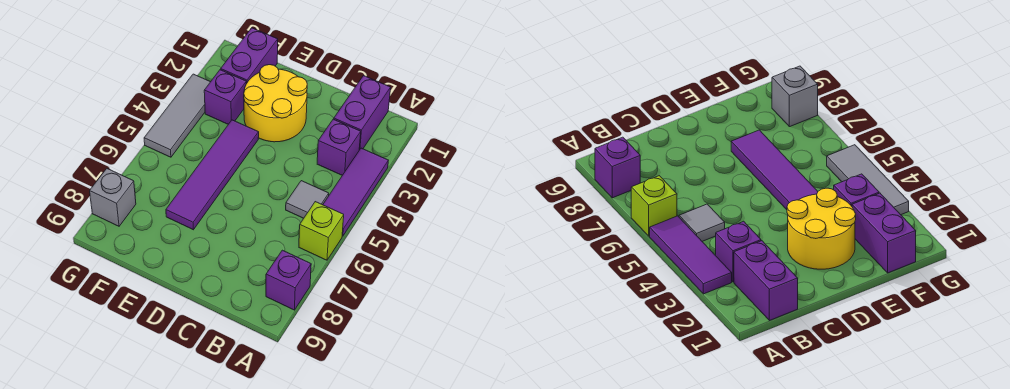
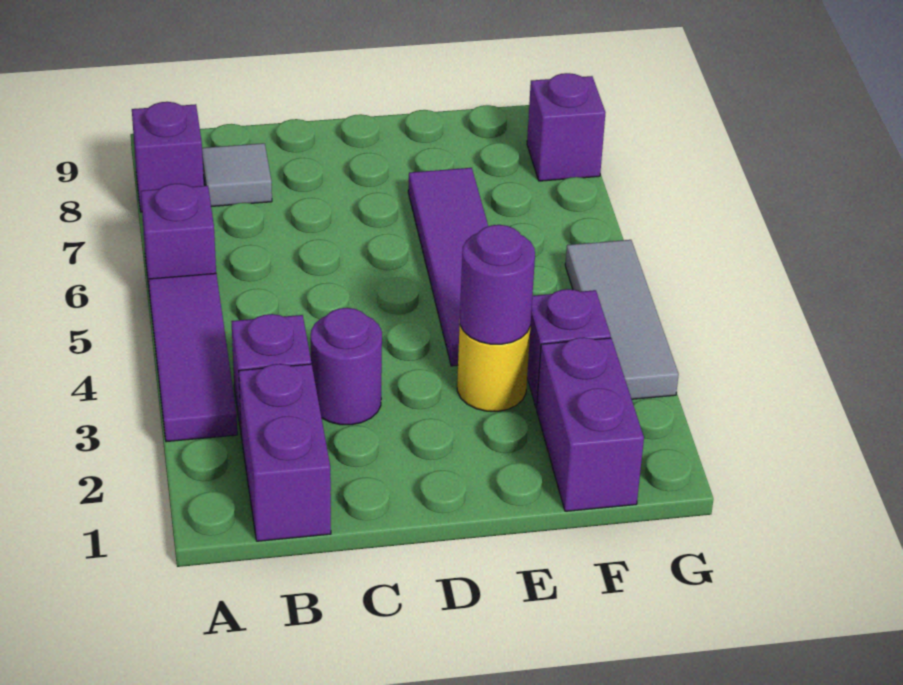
lime brick A6 level 1 -> purple brick A6 level 1
grey tile B5 level 1 -> grey tile B8 level 1
none -> purple round brick C3 level 1
yellow round brick D2:E3 level 1 -> yellow round brick E3 level 1
none -> purple round brick E3 level 2
grey brick G8 level 1 -> purple brick G8 level 1

